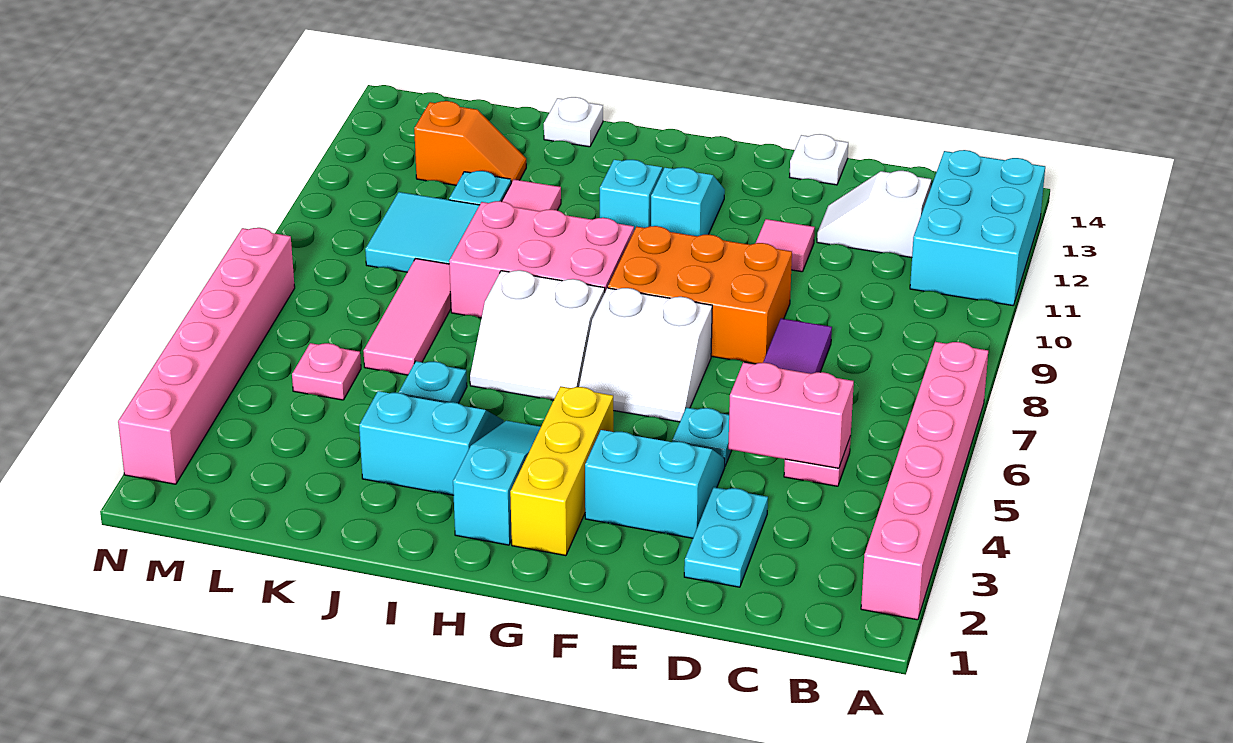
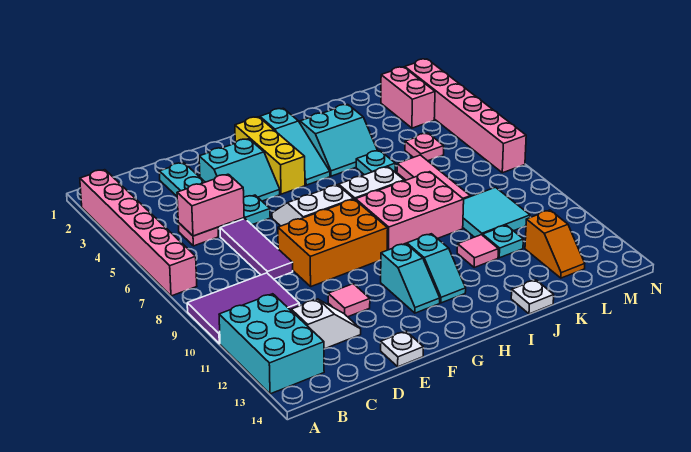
none -> purple tile A9:C10 level 1
orange slope K12:L12 level 1 top L -> orange slope L12:L13 level 1 top 12
none -> pink brick M2:M3 level 1

